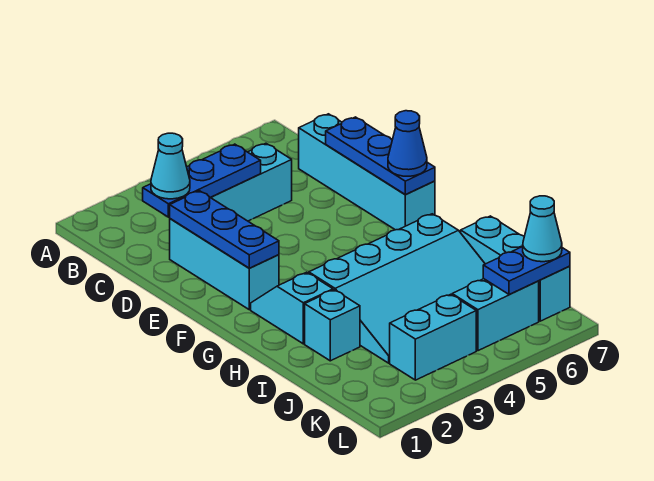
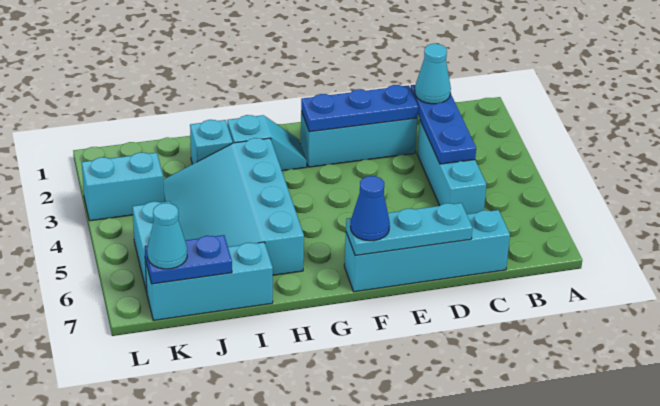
blue plate D7:F7 level 2 -> cyan plate D7:F7 level 2
cyan brick K3:K4 level 1 -> cyan brick K3:L3 level 1
blue plate K6:K7 level 2 -> blue plate J7:K7 level 2

